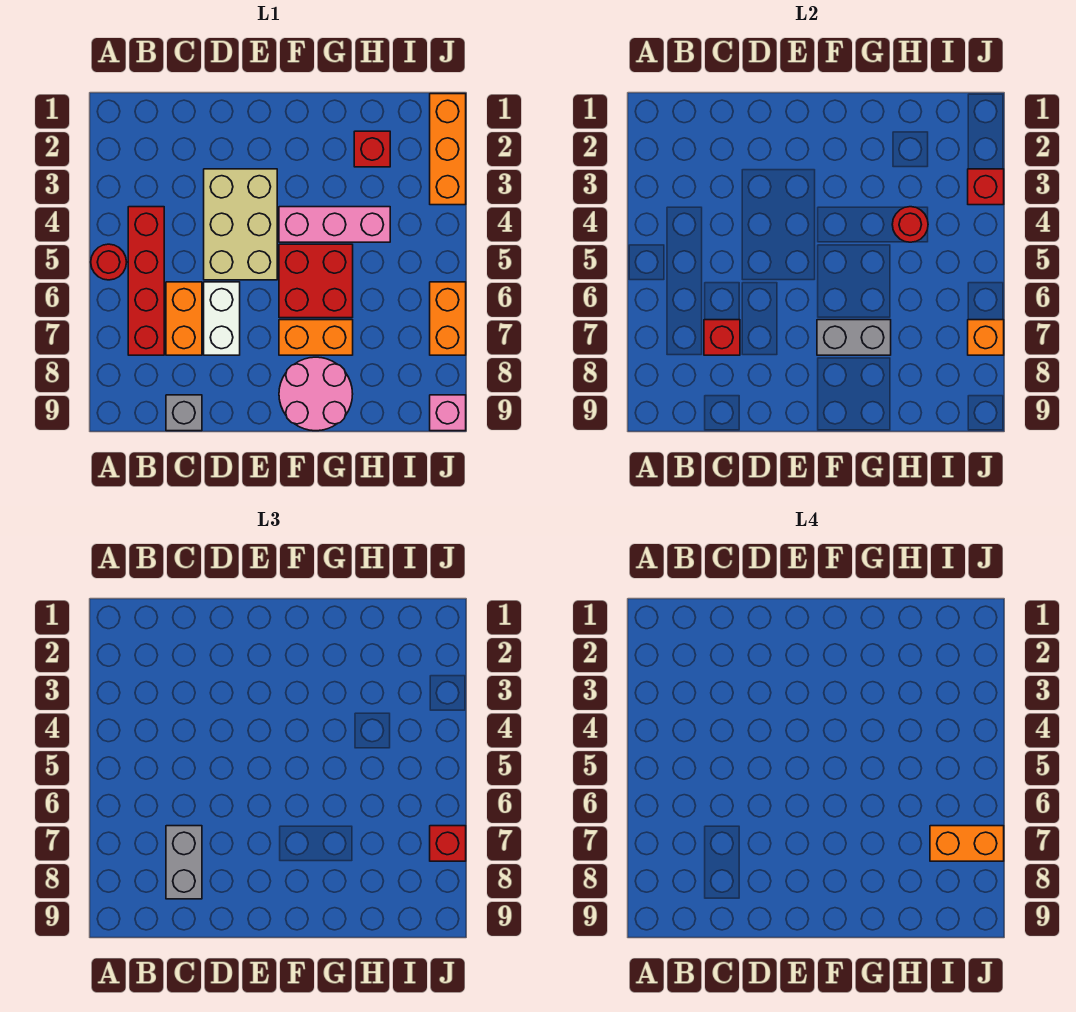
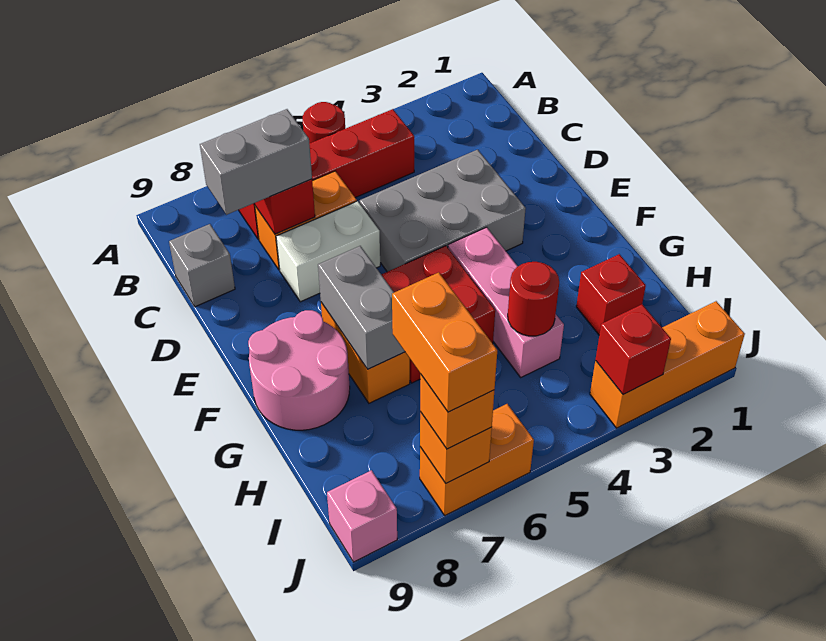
tan brick D3:E5 level 1 -> grey brick D3:E5 level 1
red brick J7 level 3 -> orange brick J7 level 3

